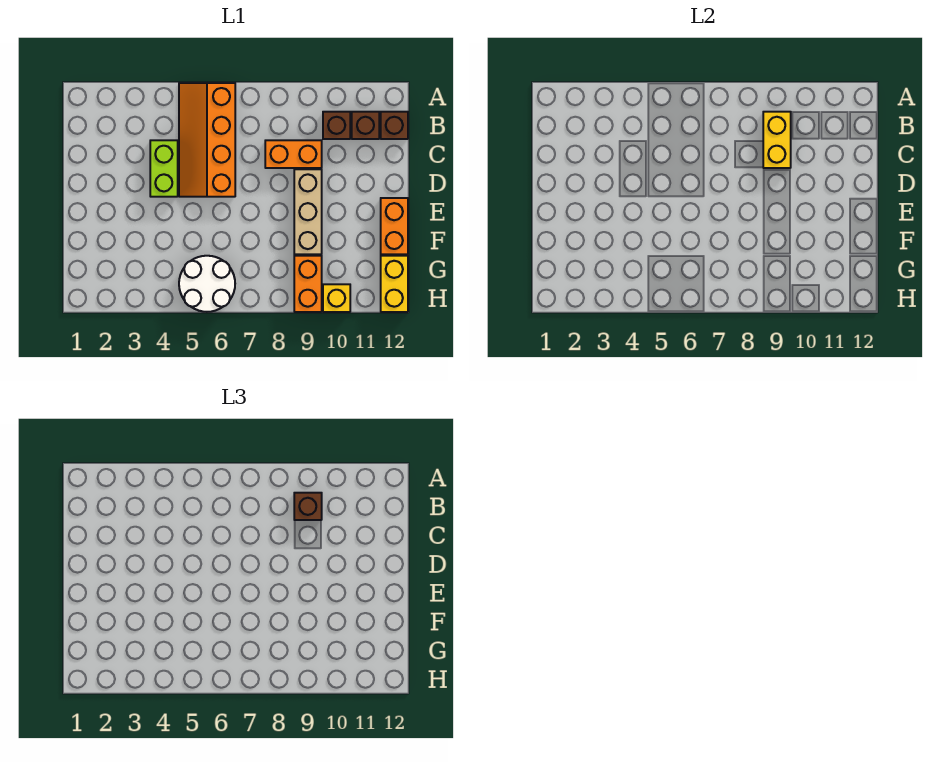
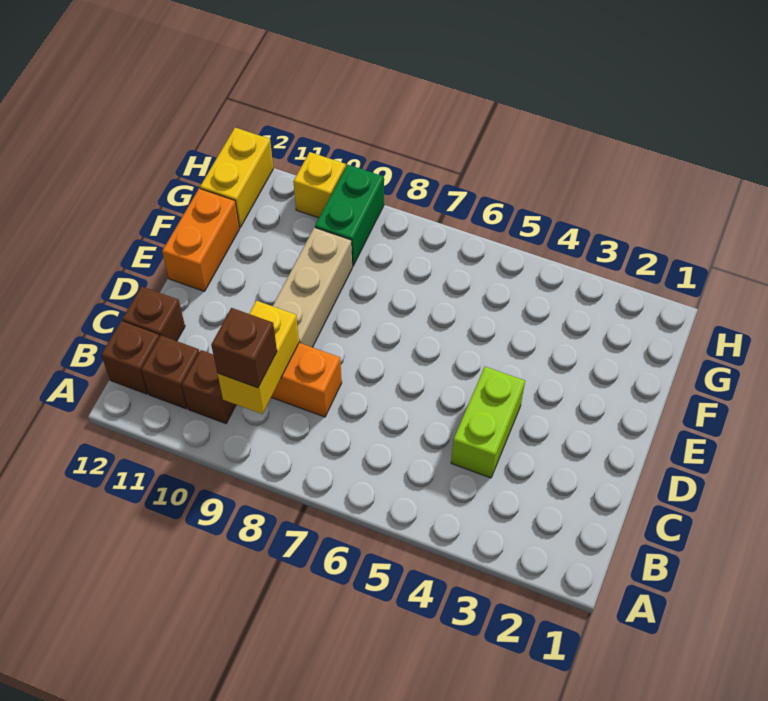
orange slope A5:D6 level 1 top 6 -> none
none -> brown brick C12 level 1
white round brick G5:H6 level 1 -> none
orange brick G9:H9 level 1 -> green brick G9:H9 level 1

